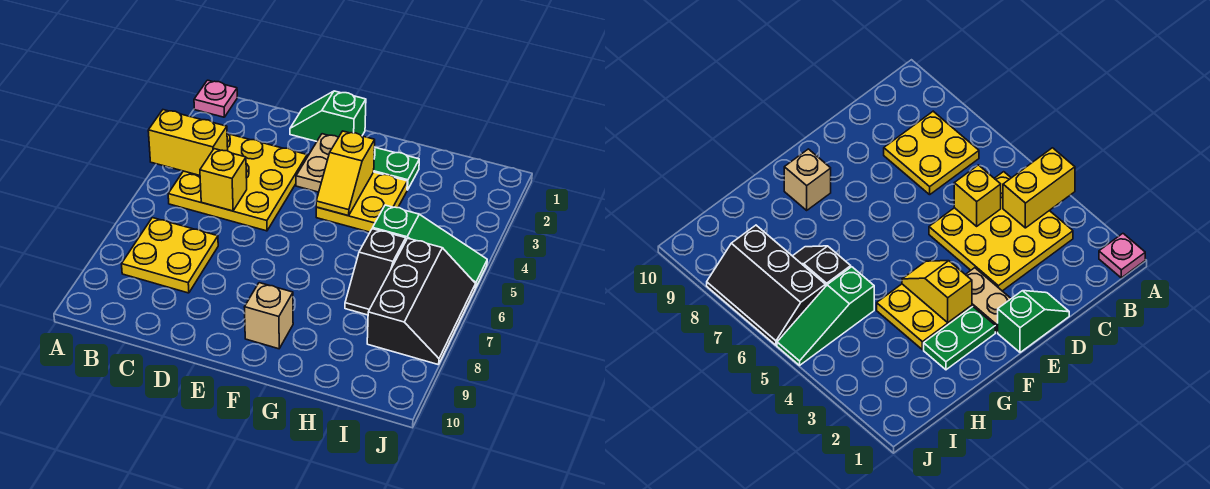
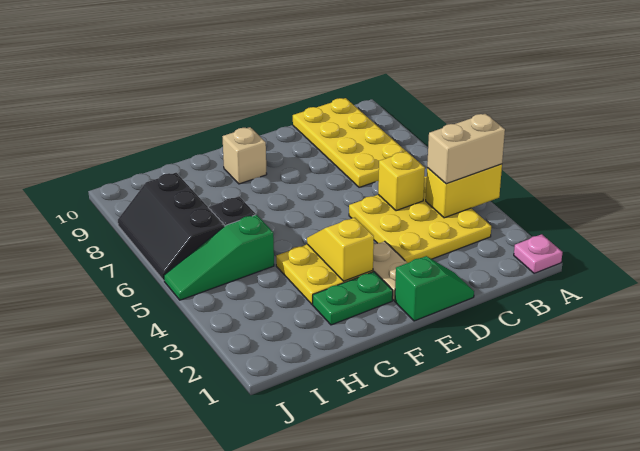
none -> tan brick A4:B4 level 3
yellow plate B7:C8 level 1 -> yellow plate B7:C10 level 1

